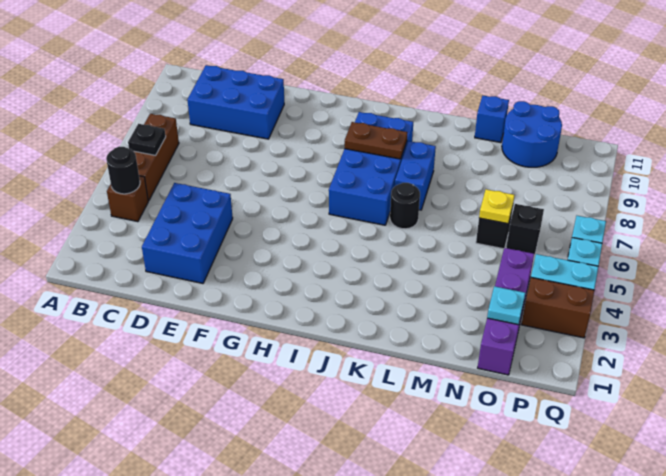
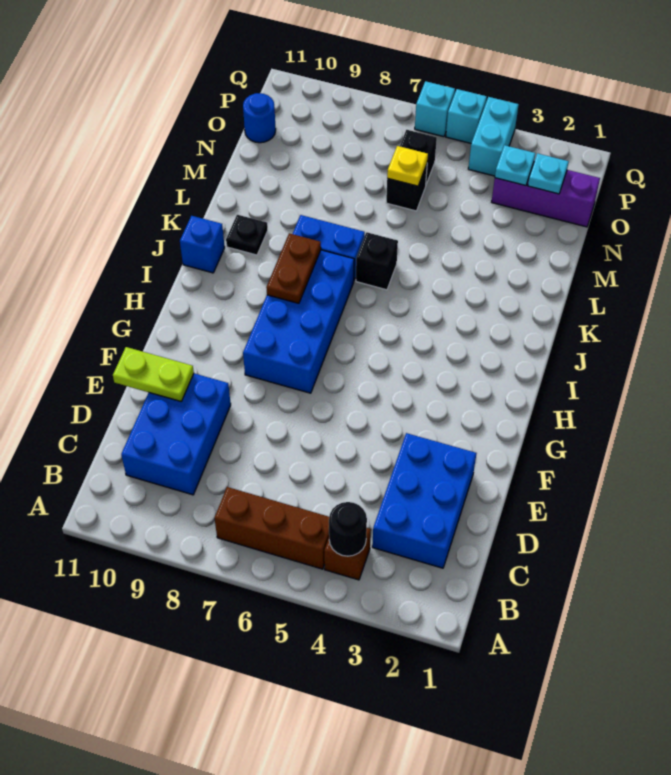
black plate B6 level 2 -> black plate K10 level 1
blue brick D2:E4 level 1 -> blue brick C2:E3 level 1
none -> lime plate E10:E11 level 2
blue brick I6:J9 level 1 -> blue brick G7:J8 level 1
black round brick K6 level 1 -> black brick K6 level 1
blue brick M11 level 1 -> blue brick J11 level 1
blue round brick N10:O11 level 1 -> blue round brick O11 level 1
purple brick O1:O4 level 1 -> purple brick O1:O3 level 1
none -> cyan plate O3 level 2
brown brick P3:Q3 level 1 -> none

